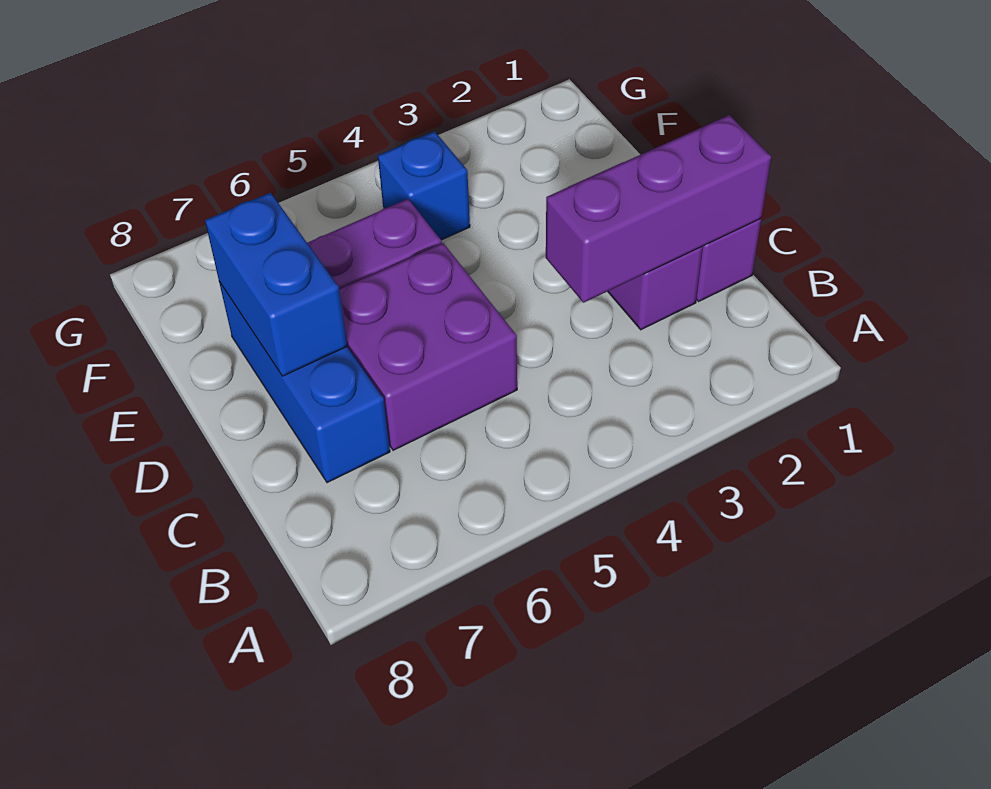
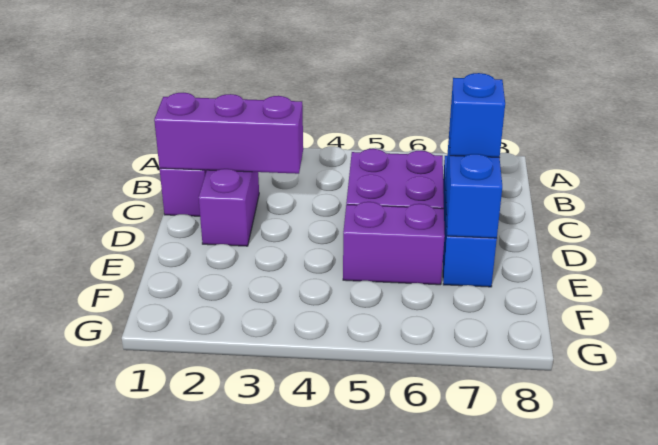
blue brick F4 level 1 -> blue brick D7 level 3

